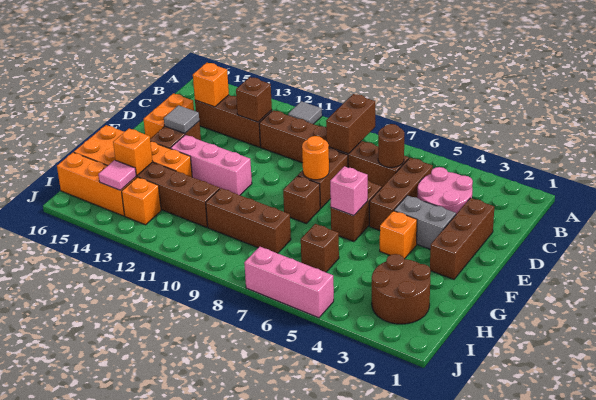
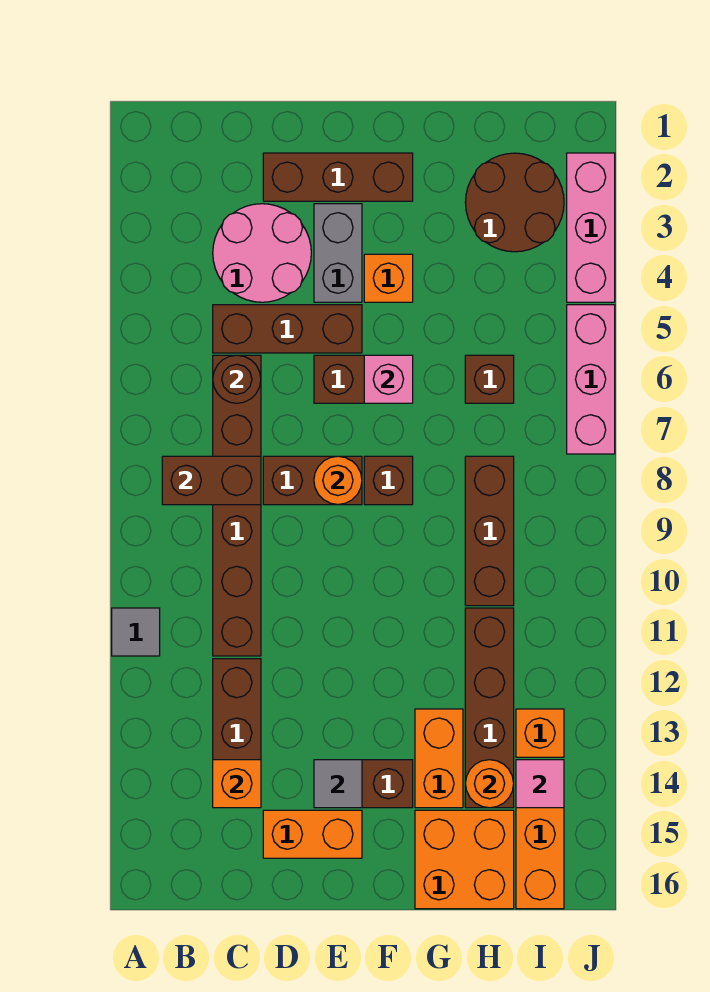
brown brick C12 level 2 -> none
pink brick F11:F13 level 1 -> pink brick J2:J4 level 1
orange brick H14 level 2 -> orange round brick H14 level 2

